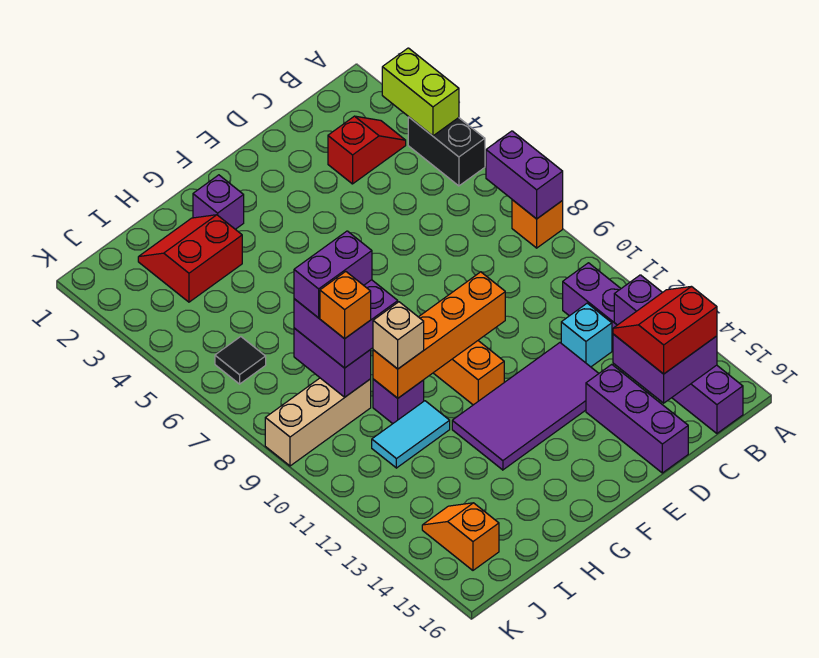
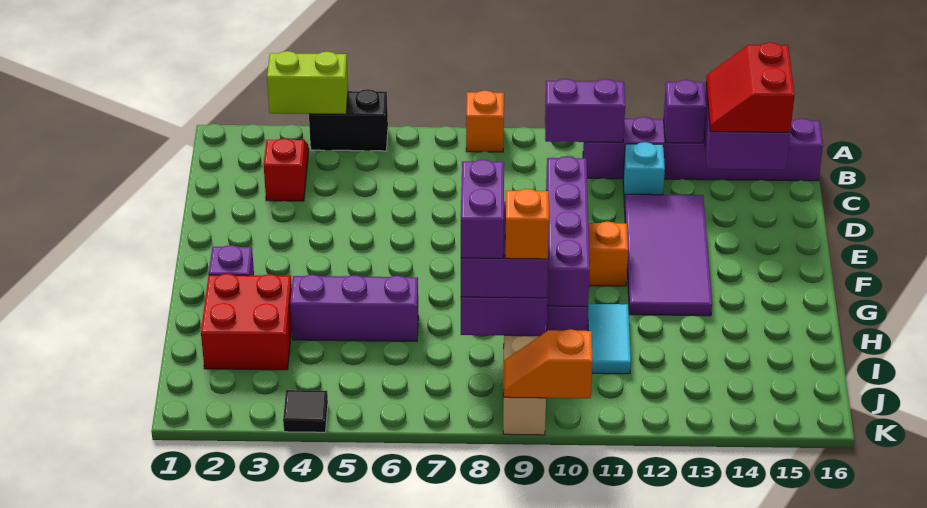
purple brick A7:A8 level 2 -> purple brick B10:B11 level 2
purple brick D14:D16 level 1 -> purple brick H4:H6 level 1
orange brick E10:H10 level 2 -> purple brick E10:H10 level 2
red slope H2:I3 level 1 top 3 -> red brick H2:I3 level 1
tan brick H10 level 3 -> none
black tile J6 level 1 -> black tile K4 level 1
orange slope J14:J15 level 1 top 15 -> orange slope K9:K10 level 2 top 10

